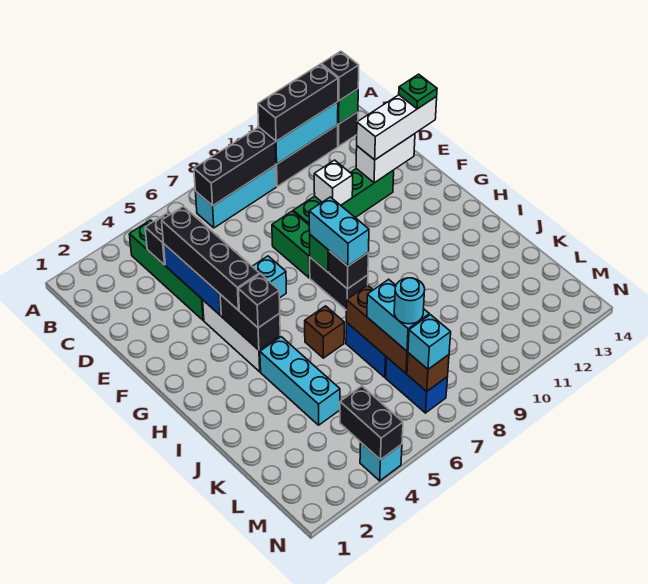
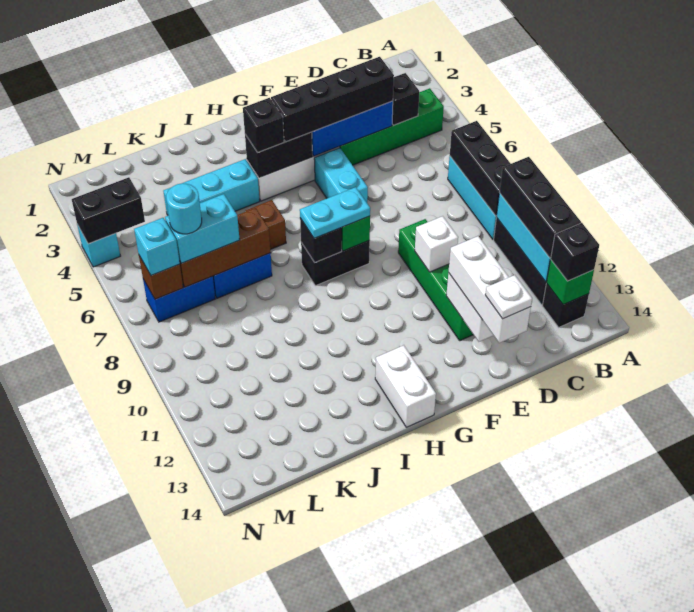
green brick E8:F8 level 1 -> none
green plate E14 level 4 -> white plate E14 level 4
cyan brick G8:H8 level 3 -> cyan plate G8:H8 level 3
none -> white brick H13:H14 level 1

